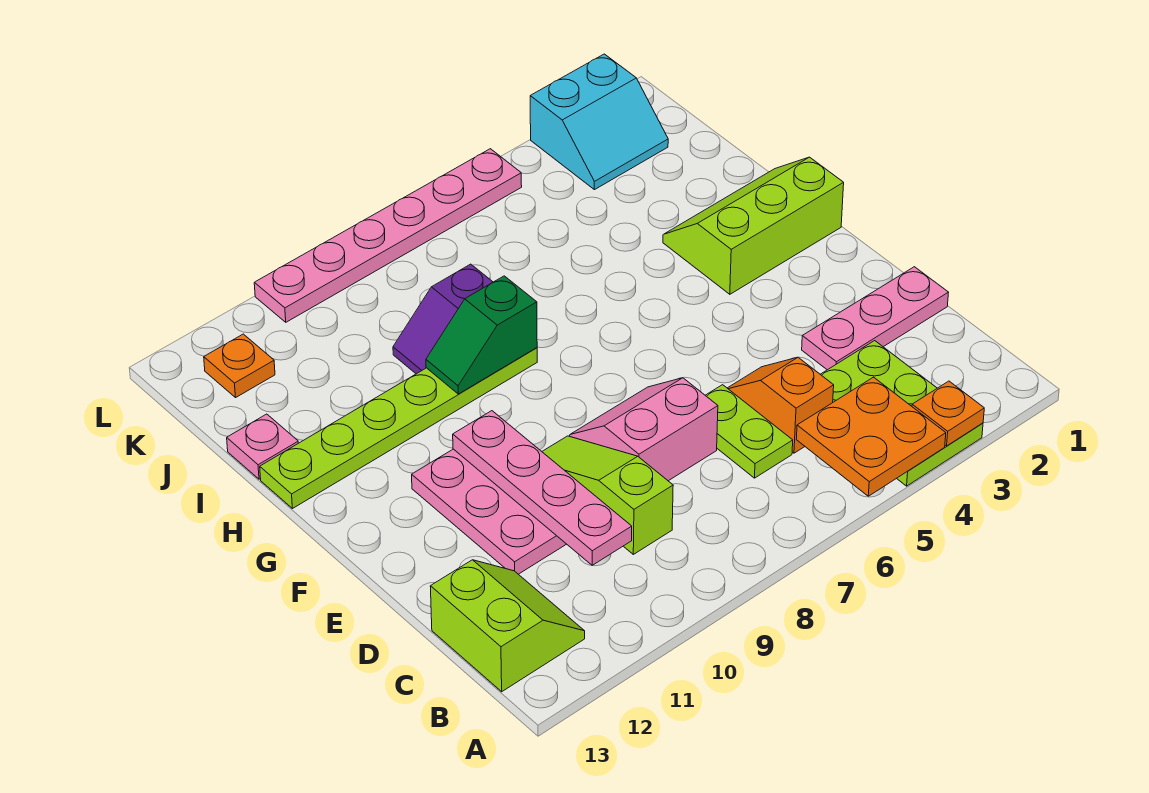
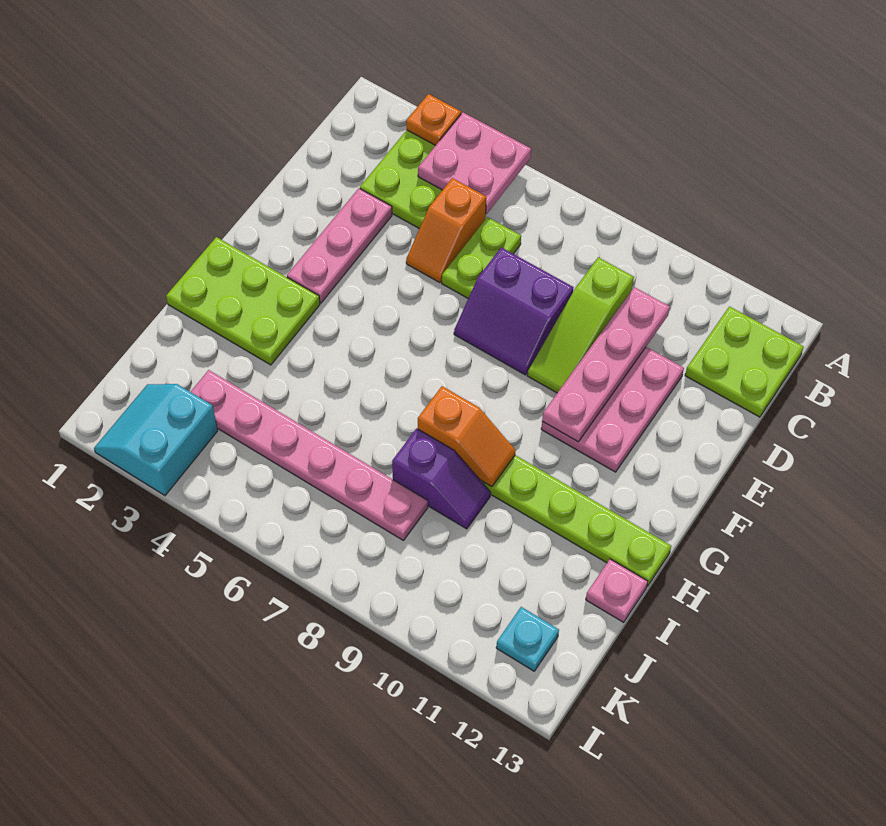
orange plate A4:B5 level 2 -> pink plate A4:B5 level 2
lime slope B12:C13 level 1 top 13 -> lime plate B12:C13 level 1
pink plate D1:D3 level 1 -> pink plate D3:F3 level 1
pink slope D7:E8 level 1 top D -> purple slope D7:E8 level 1 top D
lime slope G1:H3 level 1 top G -> lime plate G1:H3 level 1
green slope H8:H9 level 2 top 8 -> orange slope H8:H9 level 2 top 8
cyan slope K2:L3 level 1 top L -> cyan slope K2:L3 level 1 top 3
orange plate K12 level 1 -> cyan plate K12 level 1
pink plate L5:L10 level 1 -> pink plate J3:J8 level 1

